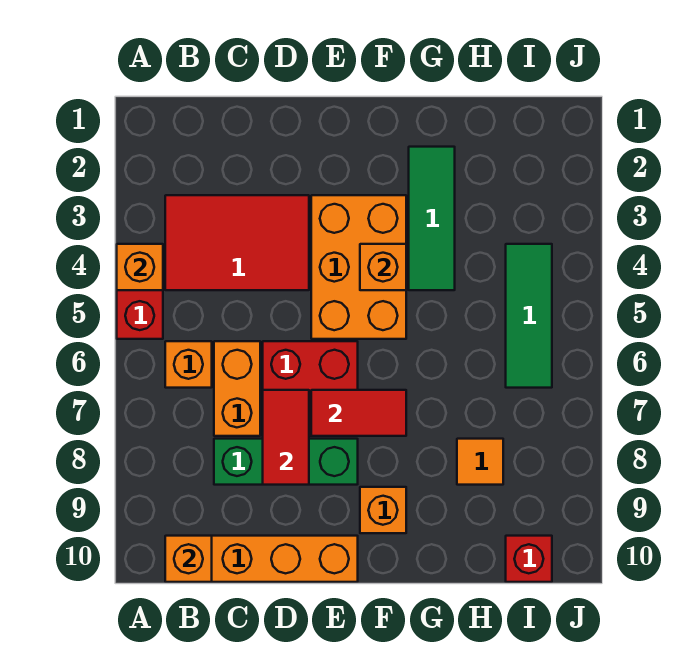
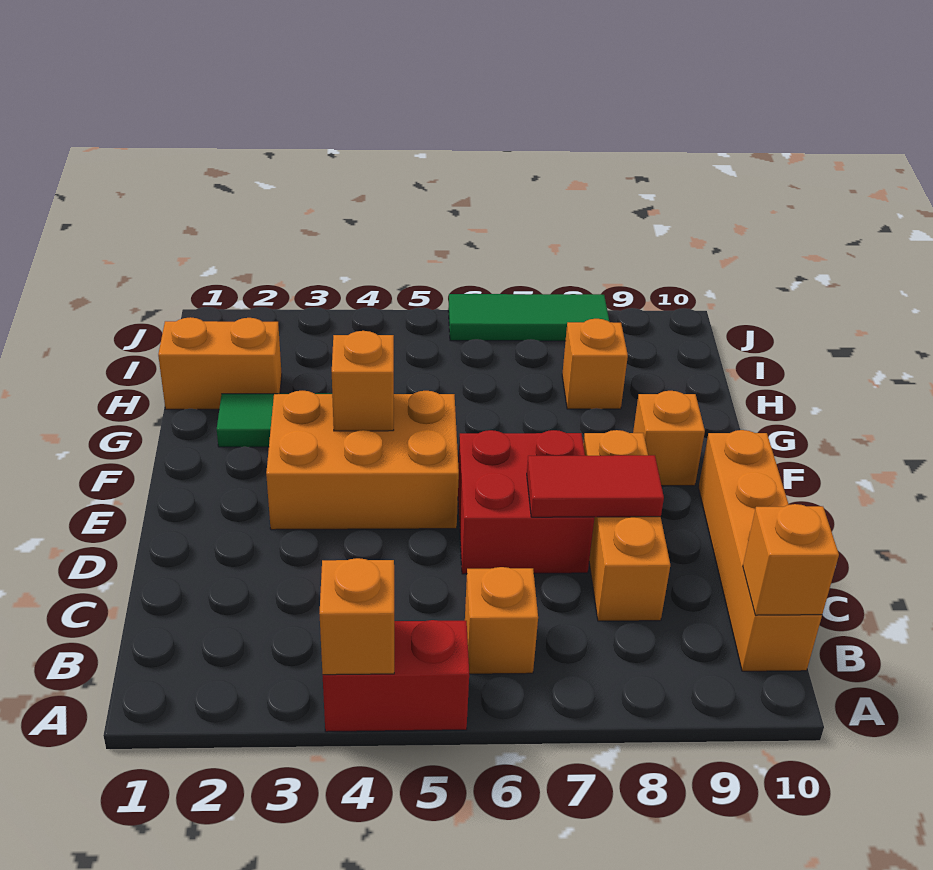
red tile B3:D4 level 1 -> none
orange brick C6:C7 level 1 -> orange brick H1:H2 level 1
green brick C8:E8 level 1 -> orange brick C8:E8 level 1
red tile E7:F7 level 2 -> none
orange tile H8 level 1 -> orange brick H8 level 1
green tile I4:I6 level 1 -> green tile J6:J8 level 1
red brick I10 level 1 -> none

